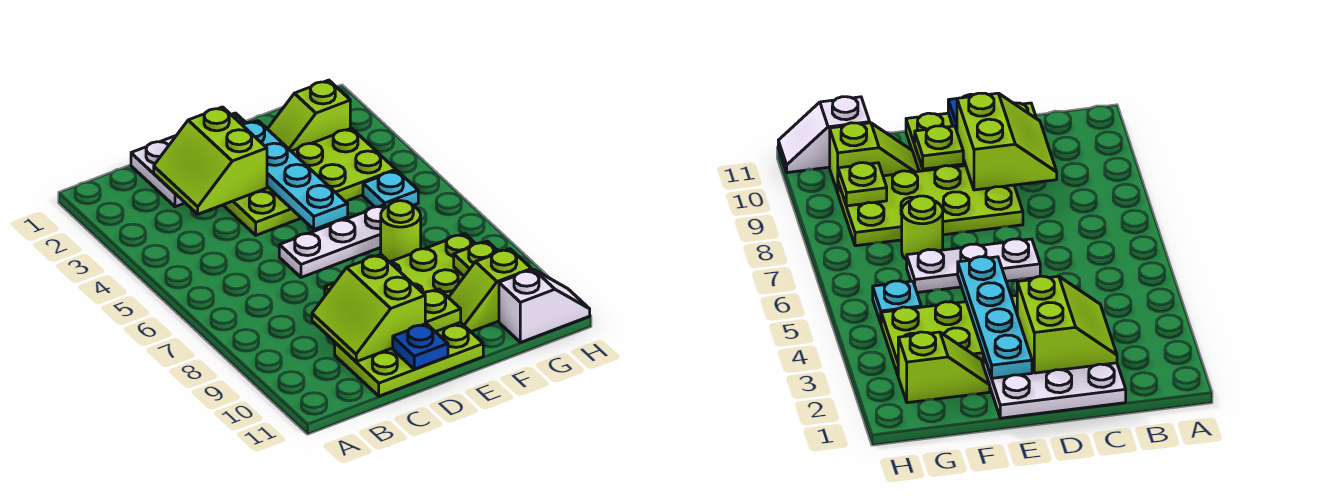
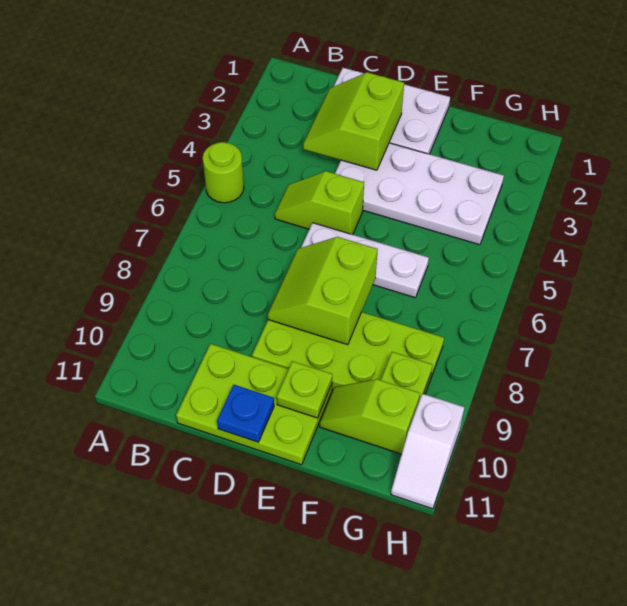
lime slope C9:D10 level 2 top D -> lime slope D7:E8 level 2 top E
lime plate D3:G4 level 1 -> white plate D3:G4 level 1
cyan plate E2:E5 level 2 -> none
lime slope F2:G2 level 1 top G -> lime slope C5:D5 level 1 top D
lime round brick F7 level 1 -> lime round brick A5 level 1
cyan plate G5 level 1 -> none
white slope G11:H11 level 1 top G -> white slope H10:H11 level 1 top 10

